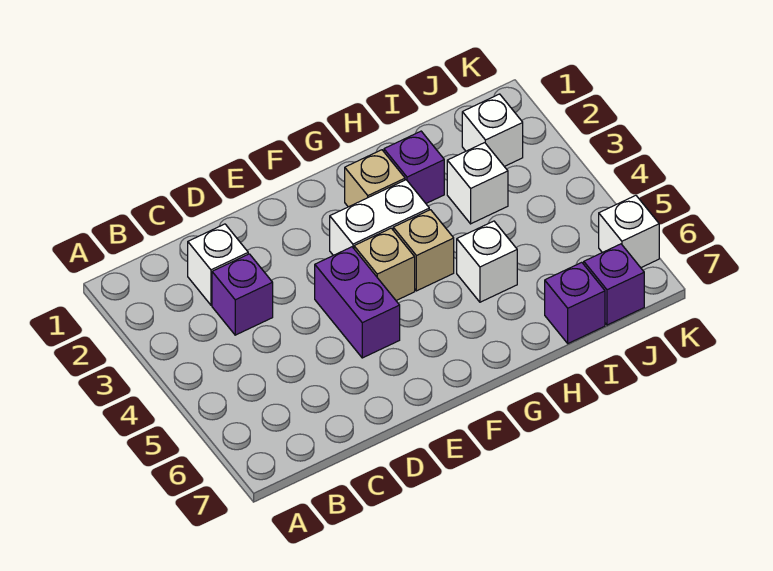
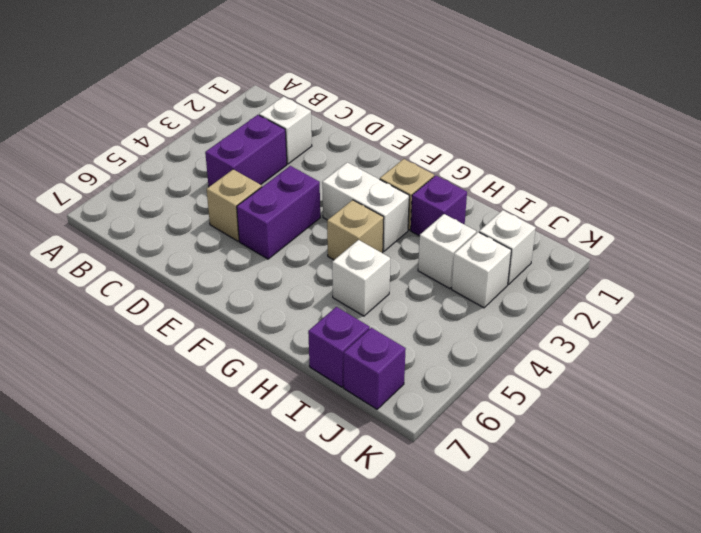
purple brick C3 level 1 -> purple brick C3:C4 level 1
tan brick F4 level 1 -> tan brick D5 level 1
white brick K6 level 1 -> white brick J3 level 1

